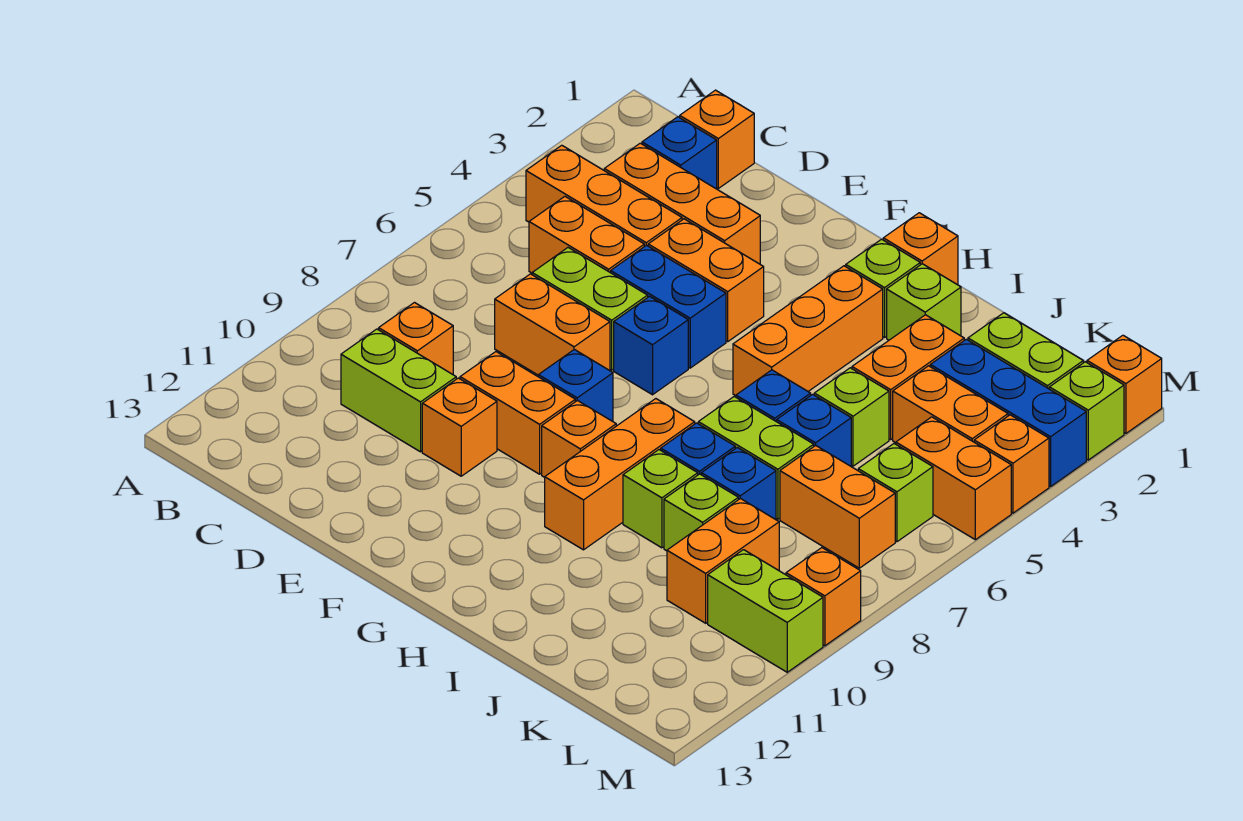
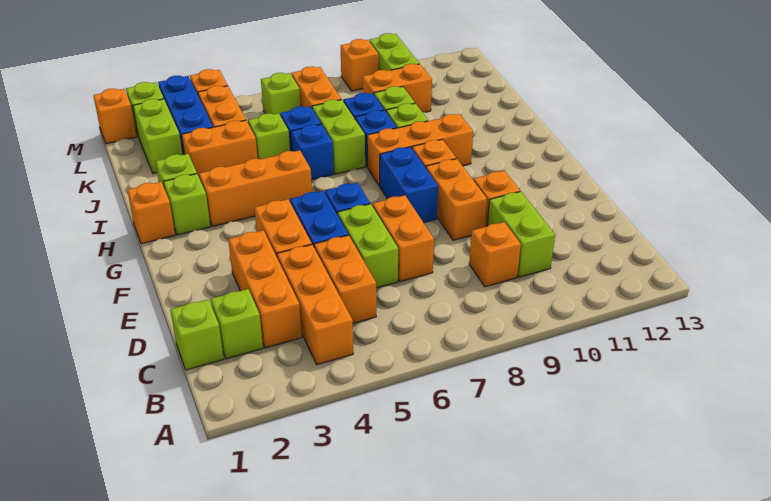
orange brick C1 level 1 -> lime brick C1 level 1
blue brick C2 level 1 -> lime brick C2 level 1
blue brick F8 level 1 -> blue brick F8:G8 level 1
orange brick L5:M5 level 1 -> none

